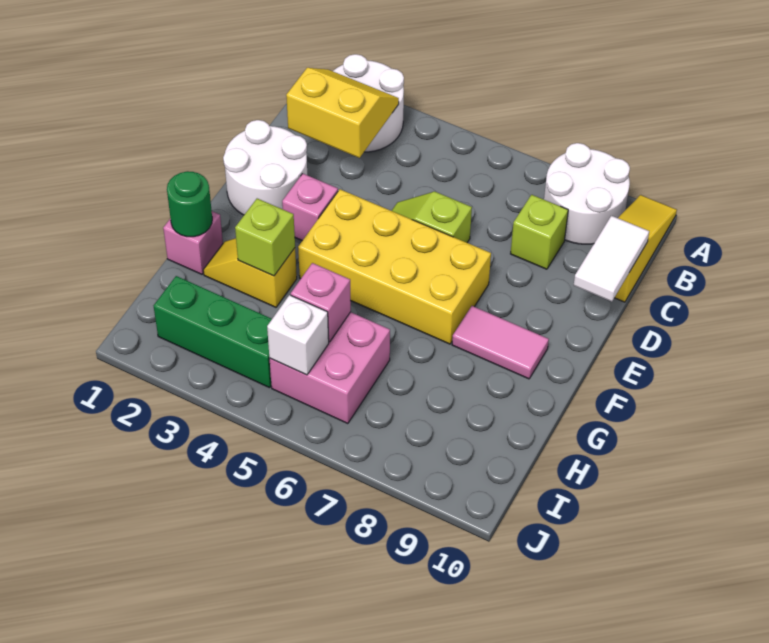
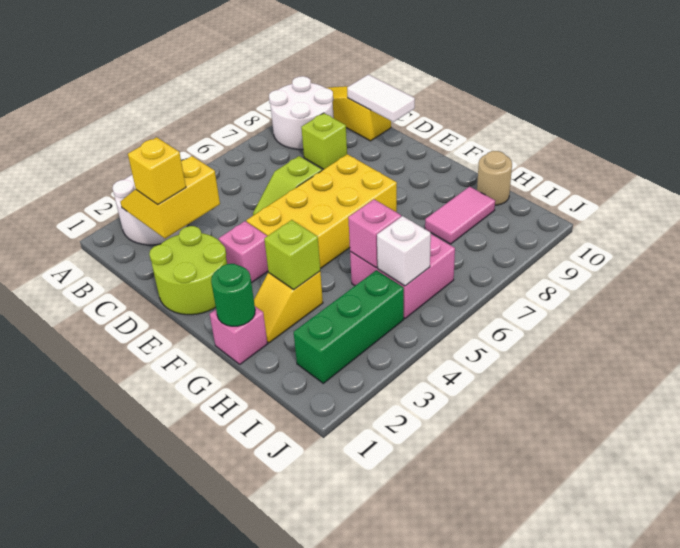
none -> yellow brick C2 level 3
white round brick D1:E2 level 1 -> lime round brick D1:E2 level 1
pink tile F8:F9 level 1 -> pink tile H8:H9 level 1
none -> tan round brick H10 level 1

